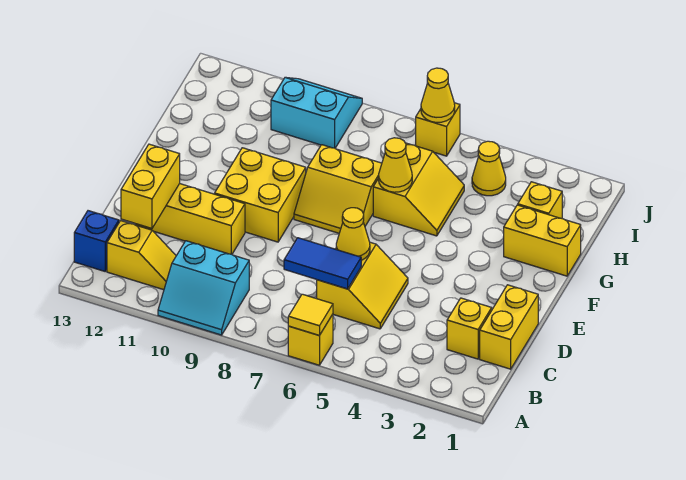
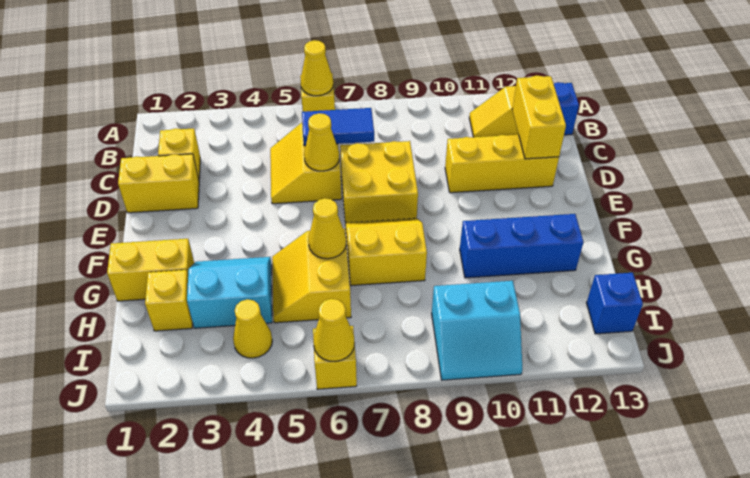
yellow tile A6 level 2 -> yellow cone A6 level 2
cyan slope A9:B10 level 1 top B -> cyan slope G3:H4 level 1 top H
yellow brick C1:D1 level 1 -> yellow brick D1:D2 level 1
yellow brick E9:F10 level 1 -> yellow brick D7:E8 level 1
none -> blue brick G10:G12 level 1
none -> blue brick I13 level 1

